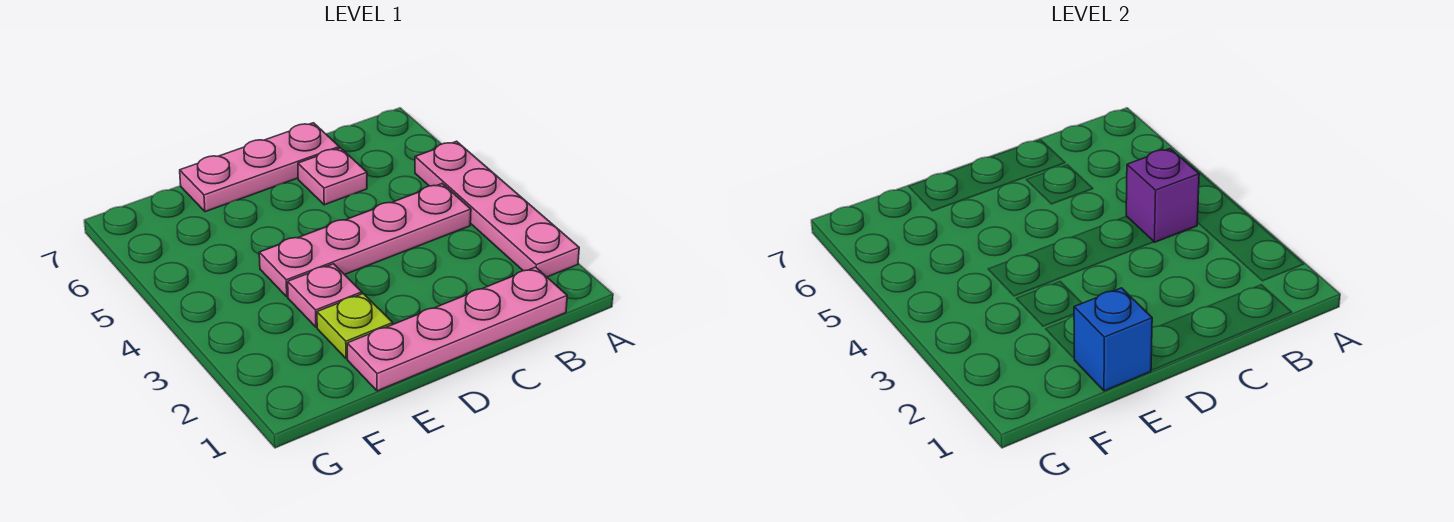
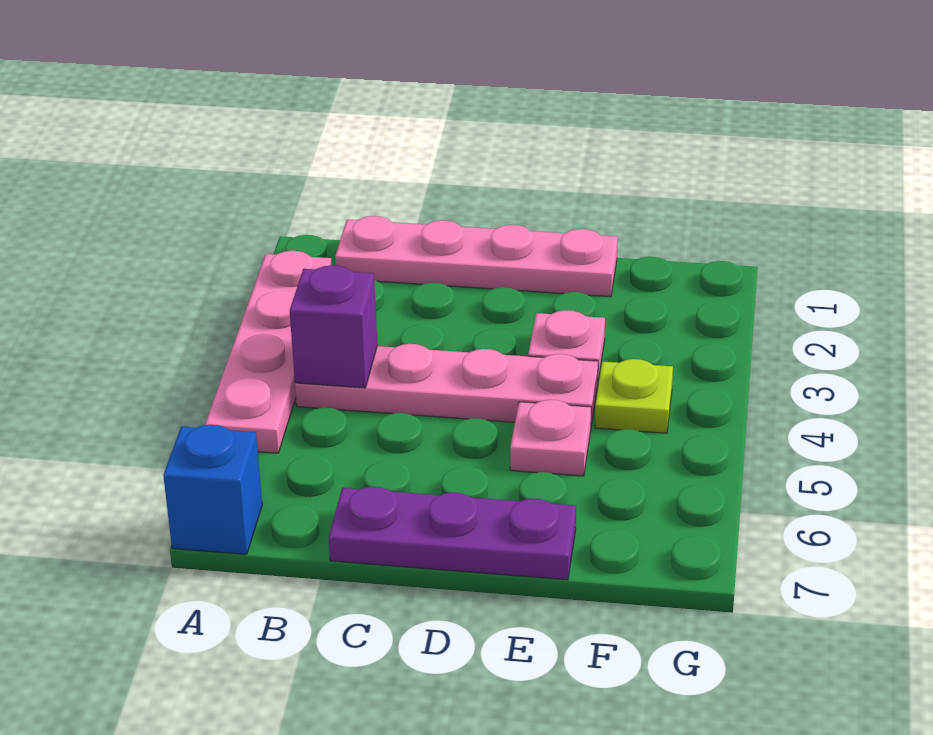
pink plate C6 level 1 -> pink plate E5 level 1
pink plate C7:E7 level 1 -> purple plate C7:E7 level 1
blue brick E1 level 2 -> blue brick A7 level 1
lime plate E2 level 1 -> lime plate F4 level 1

